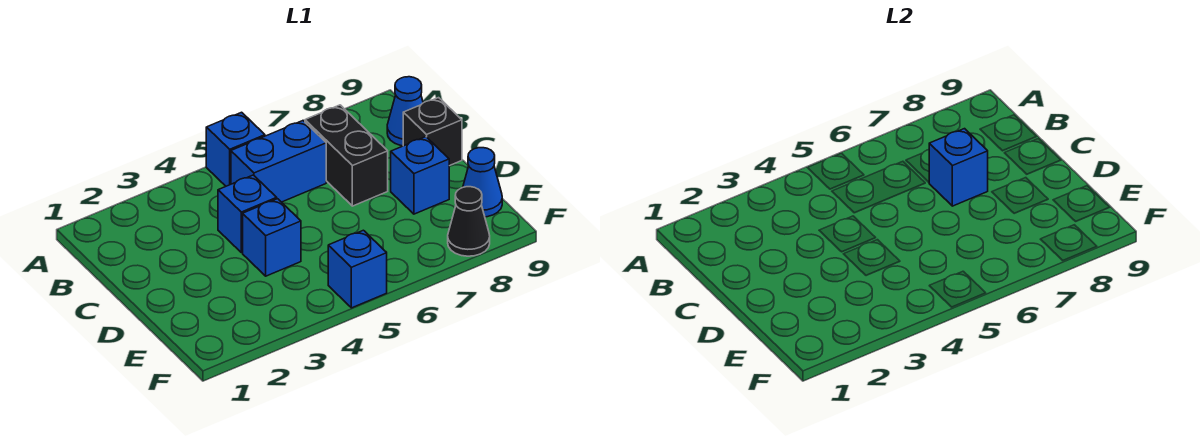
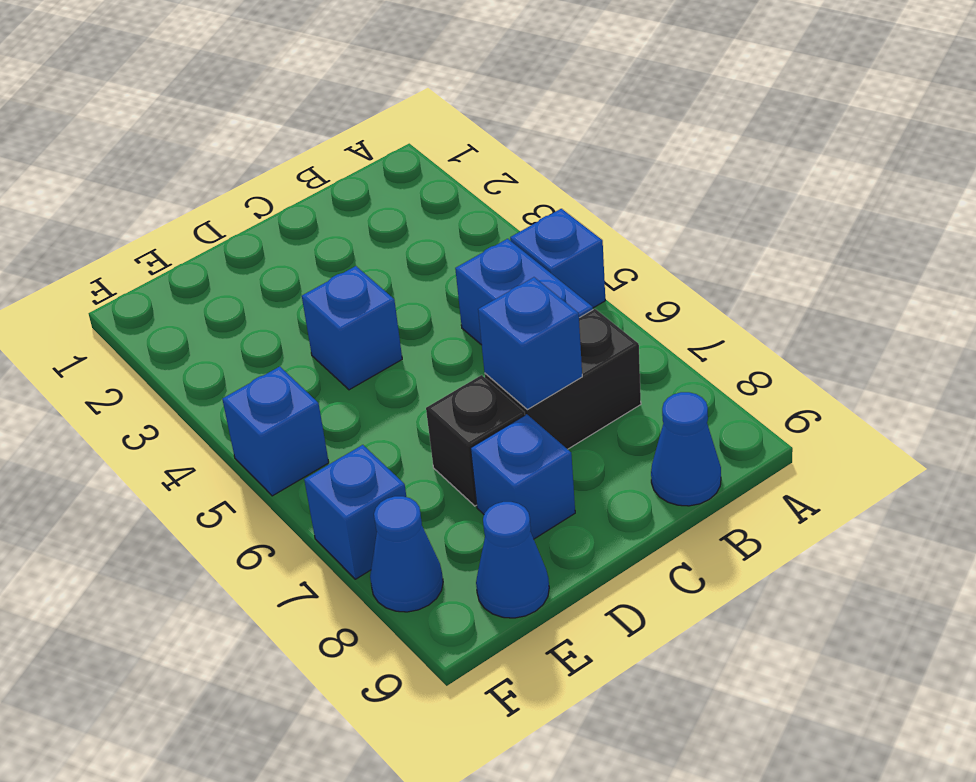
blue brick C4 level 1 -> blue brick F7 level 1
black brick C9 level 1 -> black brick D7 level 1
black cone F8 level 1 -> blue cone F8 level 1

